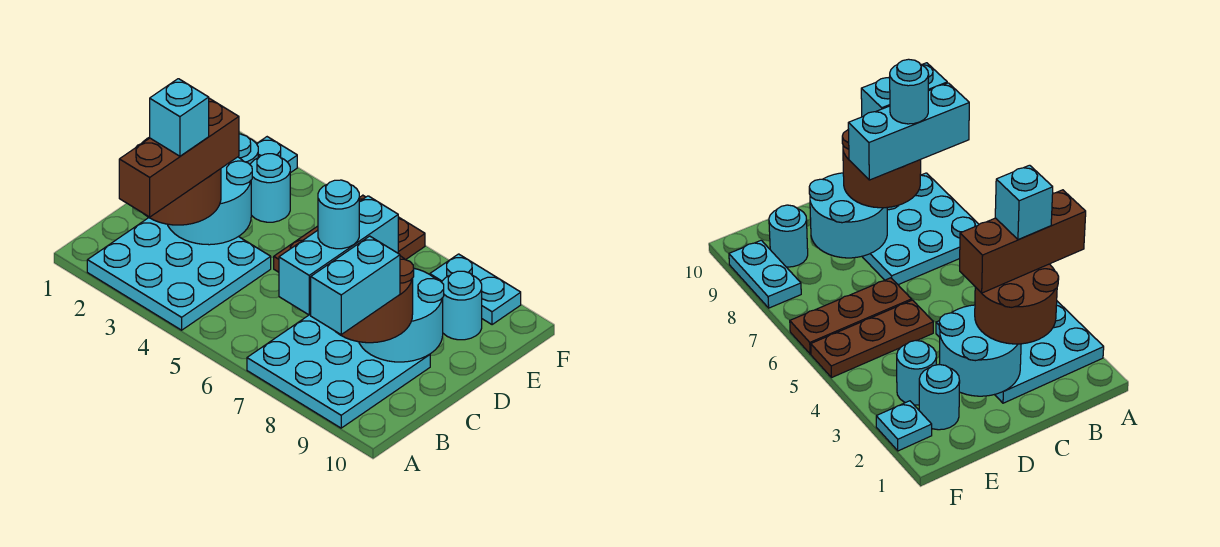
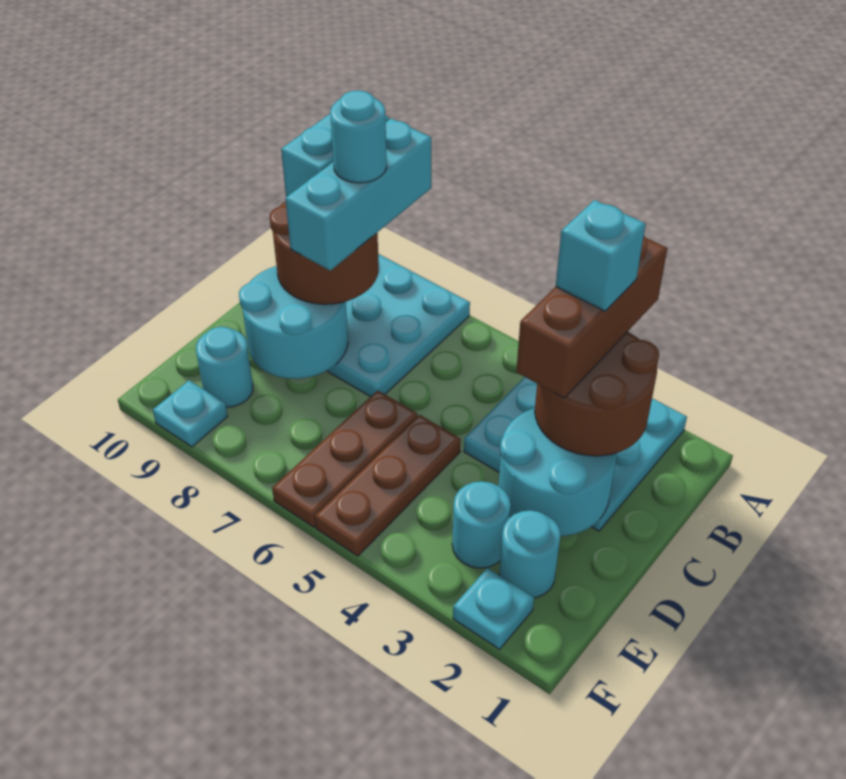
cyan plate F8:F9 level 1 -> cyan plate F9 level 1

